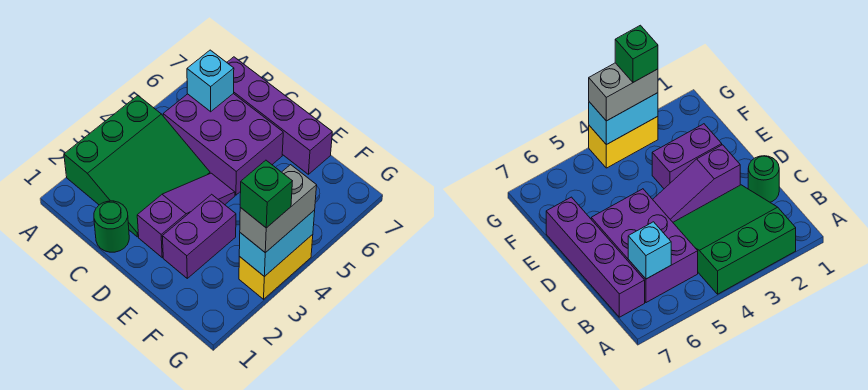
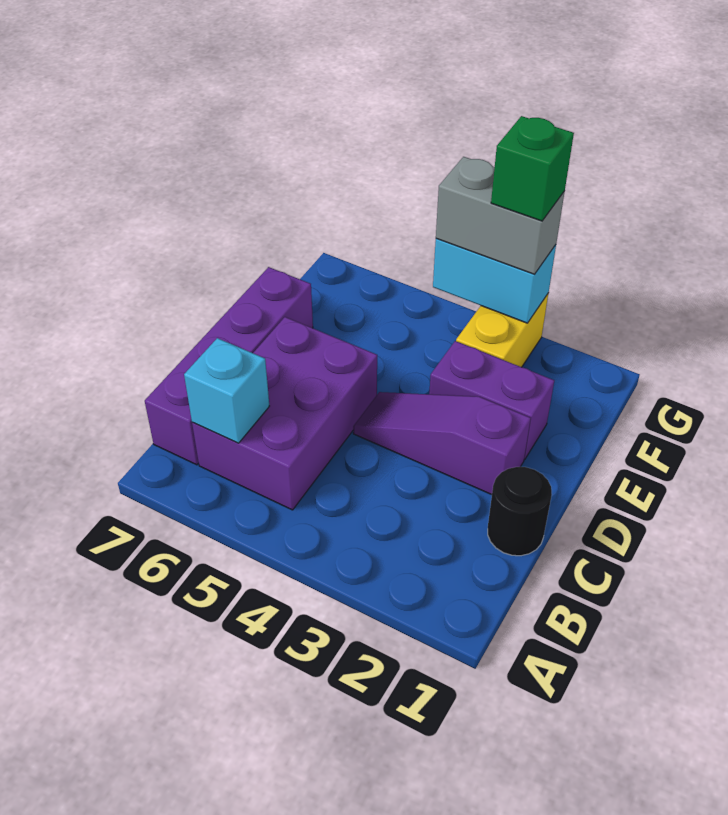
green slope A2:C4 level 1 top A -> none
green round brick C1 level 1 -> black round brick C1 level 1
yellow brick G3:G4 level 1 -> yellow brick F3:G3 level 1

